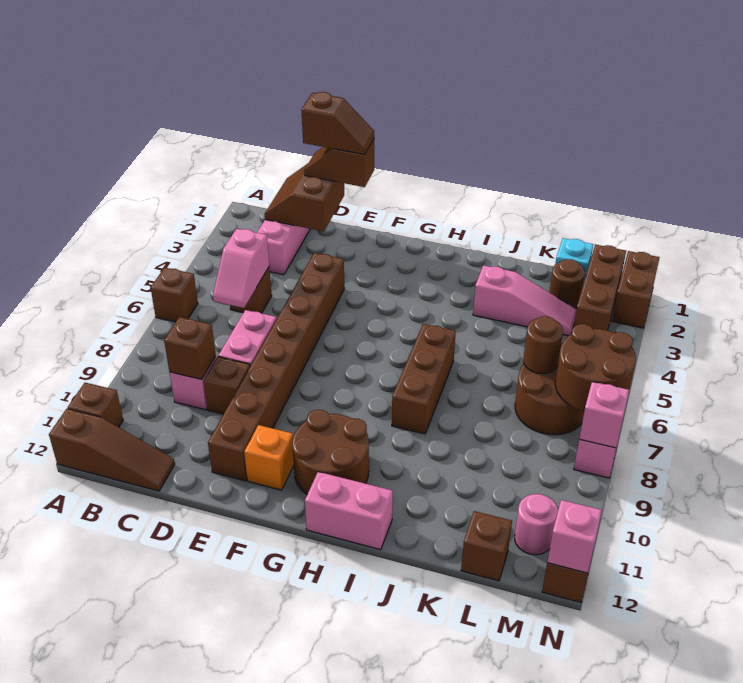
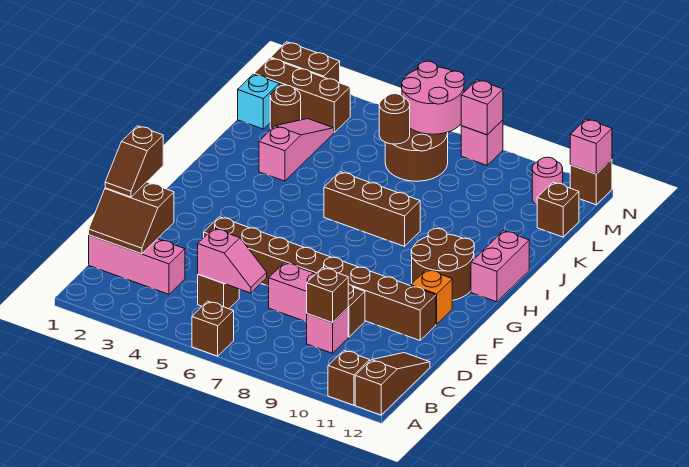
brown slope D1:E1 level 4 top D -> none
brown round brick M6:N7 level 2 -> pink round brick M6:N7 level 2

